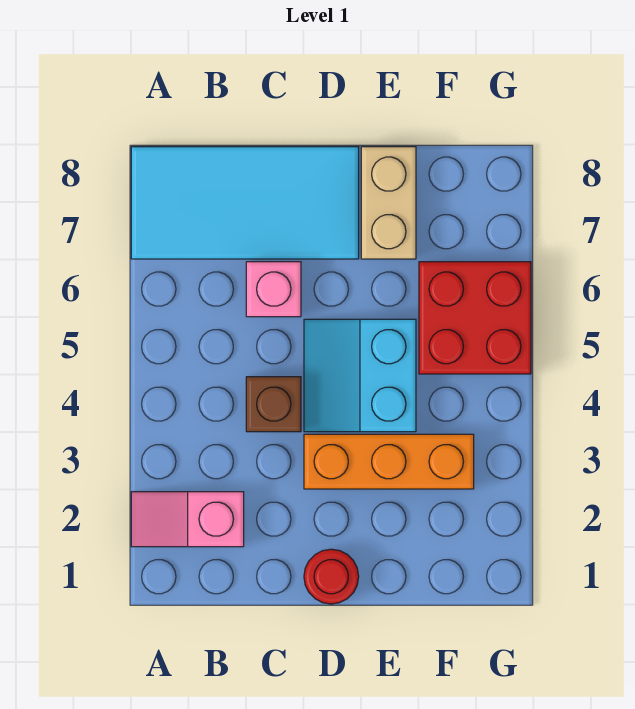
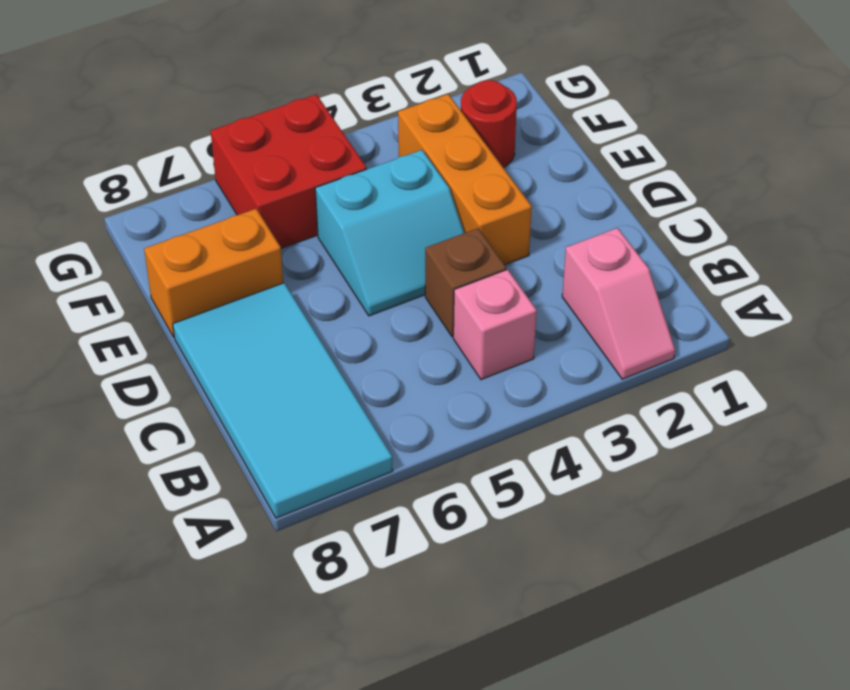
pink brick C6 level 1 -> pink brick B4 level 1
red round brick D1 level 1 -> red round brick F2 level 1
tan brick E7:E8 level 1 -> orange brick E7:E8 level 1

